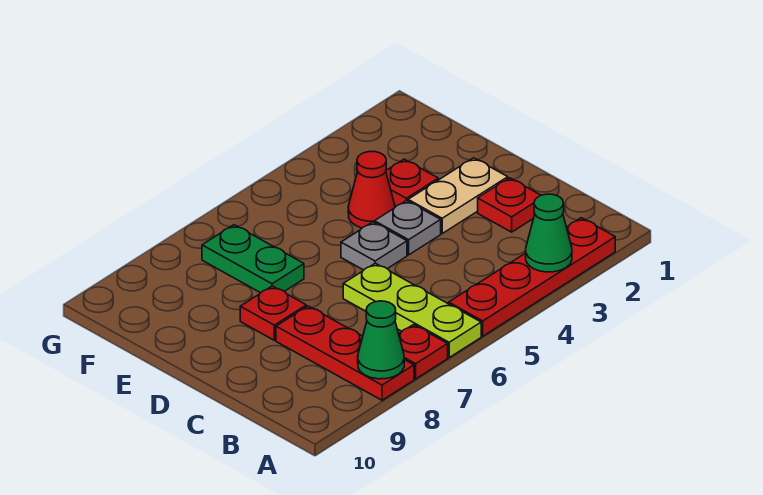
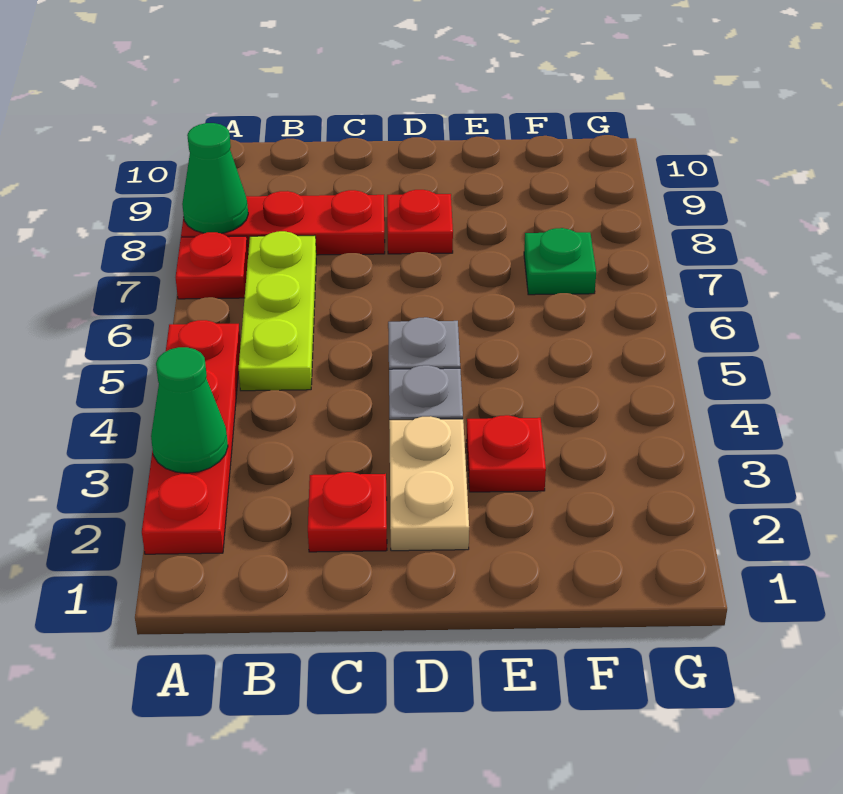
lime plate A6:C6 level 1 -> lime plate B5:B7 level 1
red cone E4 level 1 -> none
green plate E7:F7 level 1 -> green plate F7 level 1

